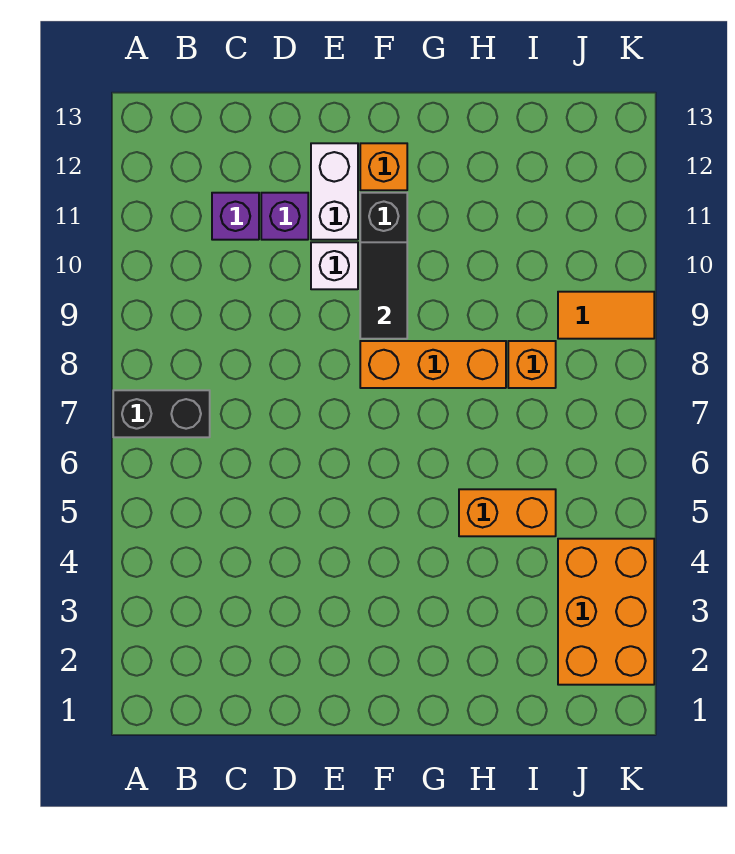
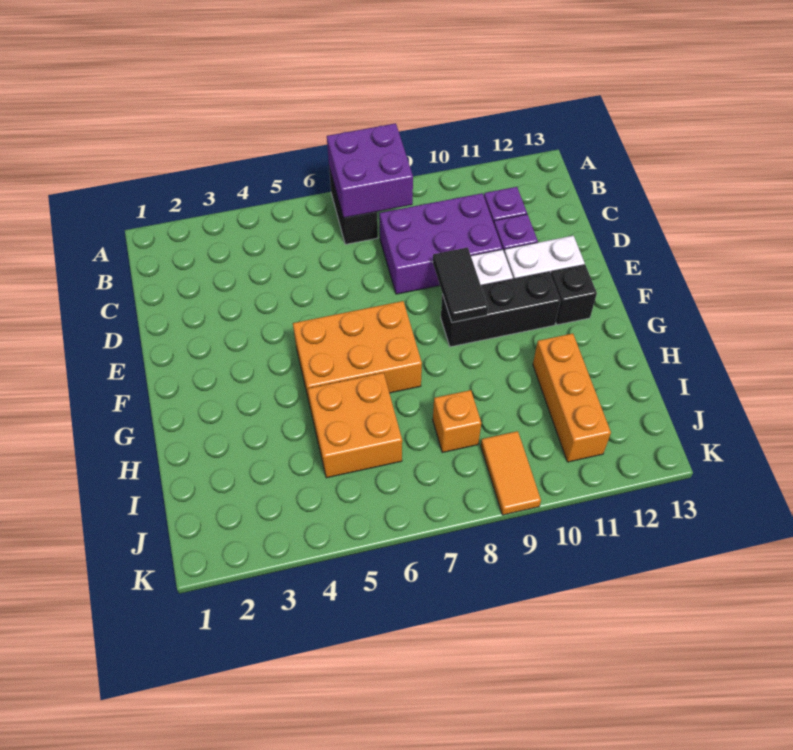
none -> purple brick A7:B8 level 2
none -> purple brick C8:D10 level 1
orange brick F8:H8 level 1 -> orange brick H11:J11 level 1
black tile F9:F10 level 2 -> black tile E9:F9 level 2
orange brick F12 level 1 -> black brick F12 level 1
orange brick H5:I5 level 1 -> orange brick H5:I6 level 1
orange brick J2:K4 level 1 -> orange brick F5:G7 level 1

